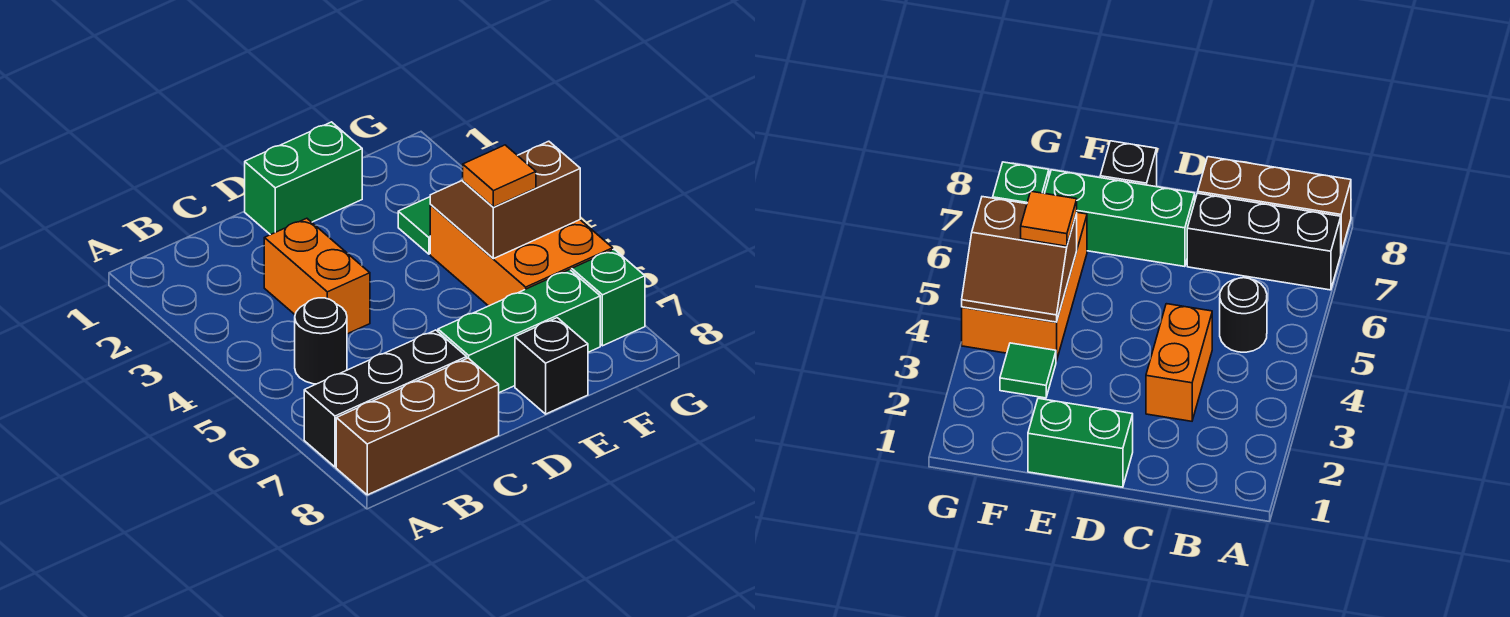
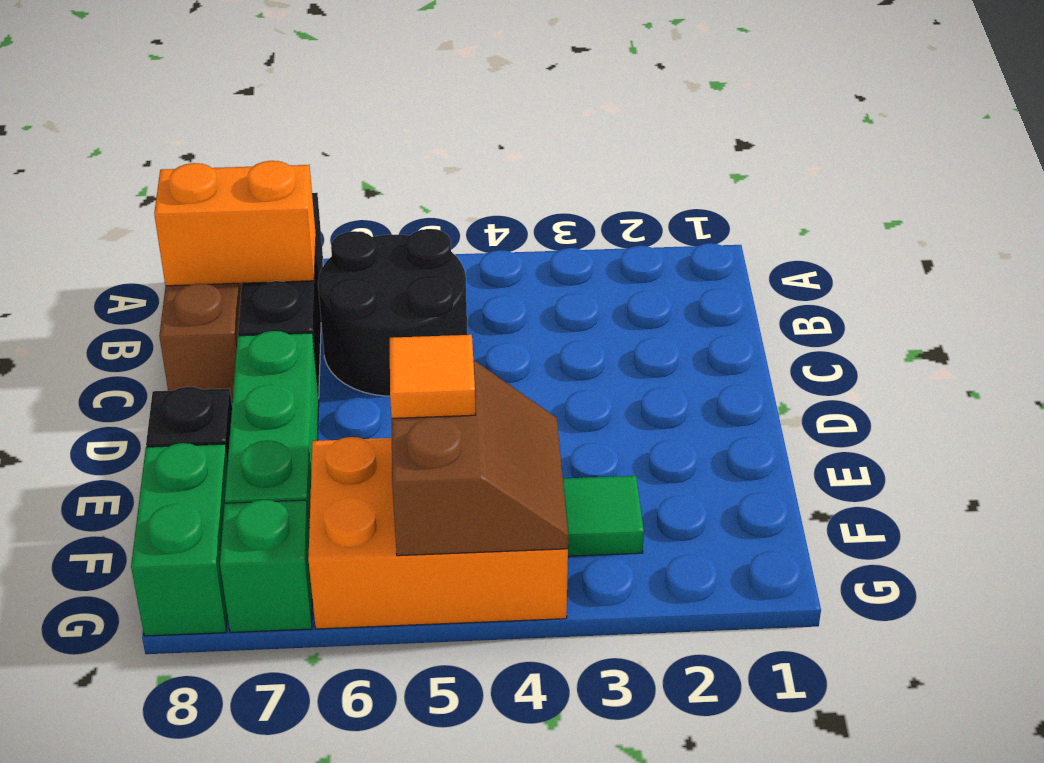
black round brick B5 level 1 -> black round brick B5:C6 level 1
orange brick C3:C4 level 1 -> orange brick B7:B8 level 2
green brick D1:E1 level 1 -> green brick F8:G8 level 1

